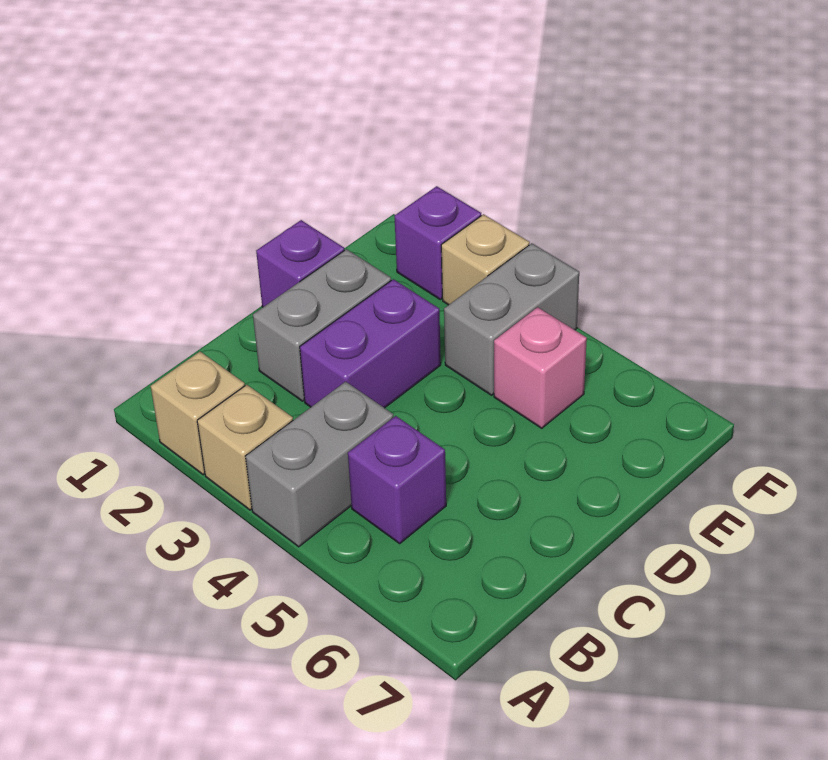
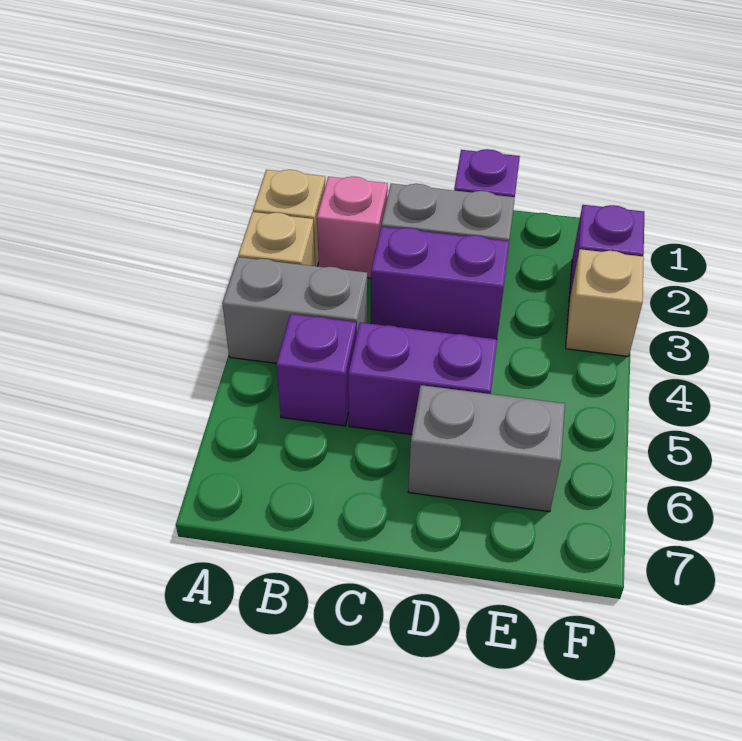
none -> purple brick C5:D5 level 1
grey brick E4:F4 level 1 -> grey brick D6:E6 level 1
pink brick E5 level 1 -> pink brick B2 level 1

